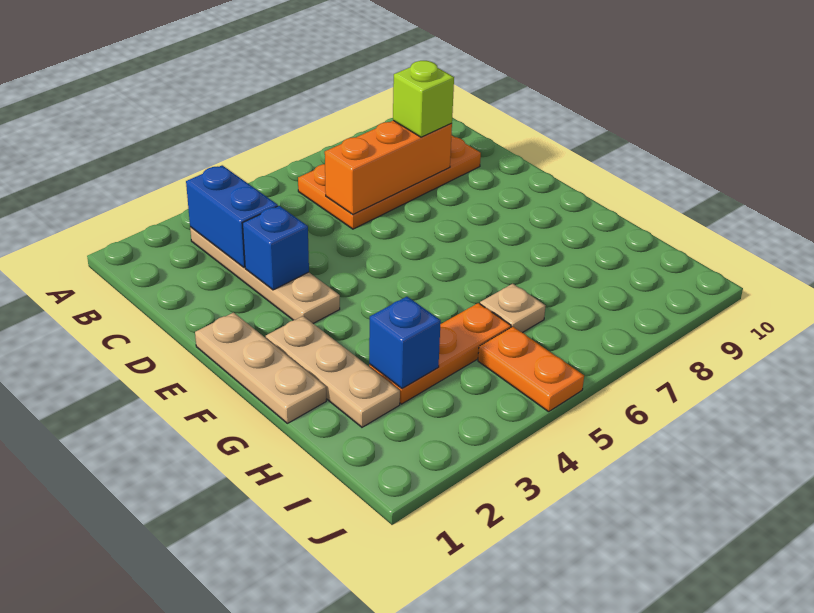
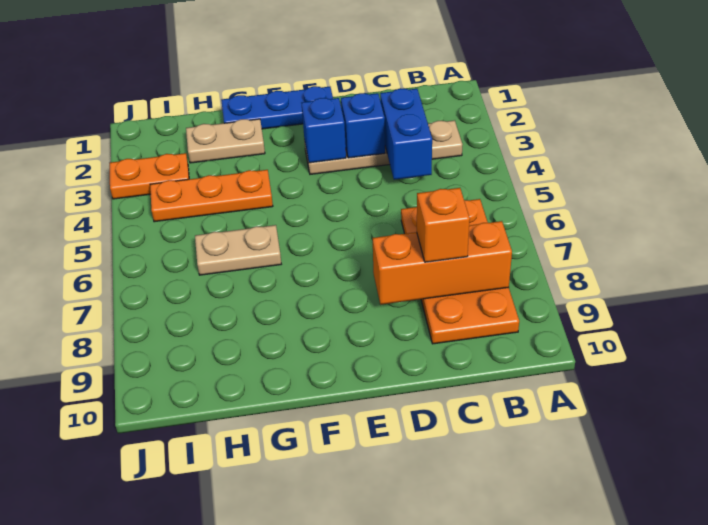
blue brick B3:C3 level 2 -> blue brick C3:C4 level 2
orange brick C6:C8 level 2 -> orange brick B8:D8 level 2
lime brick C8 level 3 -> orange brick C8 level 3
tan plate E1:G1 level 1 -> blue plate E1:G1 level 1
tan plate F2:H2 level 1 -> tan plate G2:H2 level 1
orange plate H3:H5 level 1 -> orange plate G4:I4 level 1
blue brick H3 level 2 -> blue brick E3 level 2
tan plate H6 level 1 -> tan plate G6:H6 level 1
orange plate I5:J5 level 1 -> orange plate I3:J3 level 1

